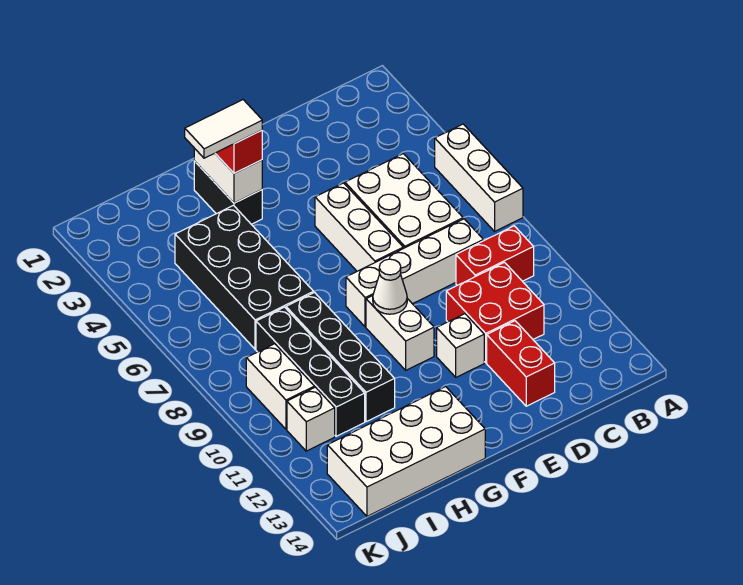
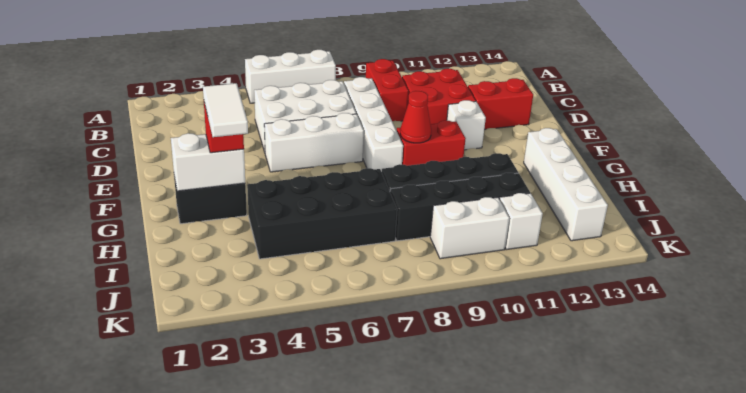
white brick F9:F10 level 1 -> red brick F9:F10 level 1
white cone F9 level 2 -> red cone F9 level 2
white brick G13:J14 level 1 -> white brick G13:J13 level 1

